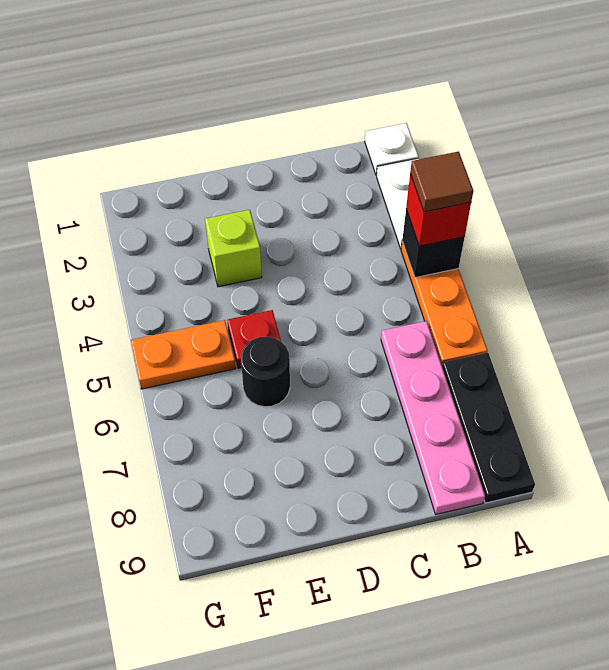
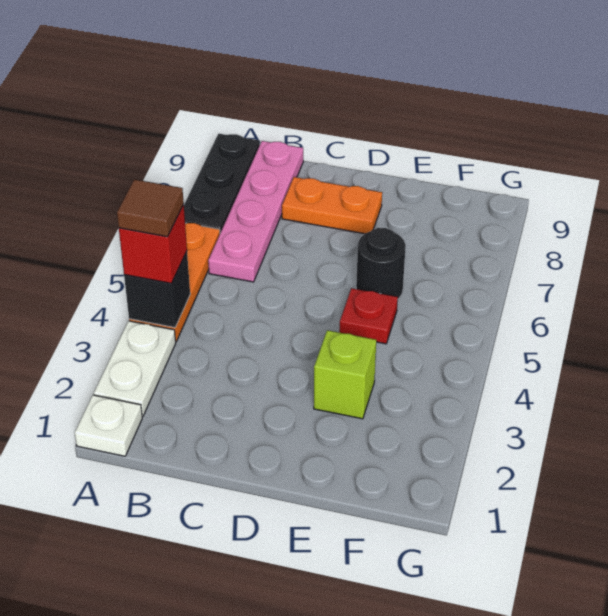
orange plate F5:G5 level 1 -> orange plate C8:D8 level 1

